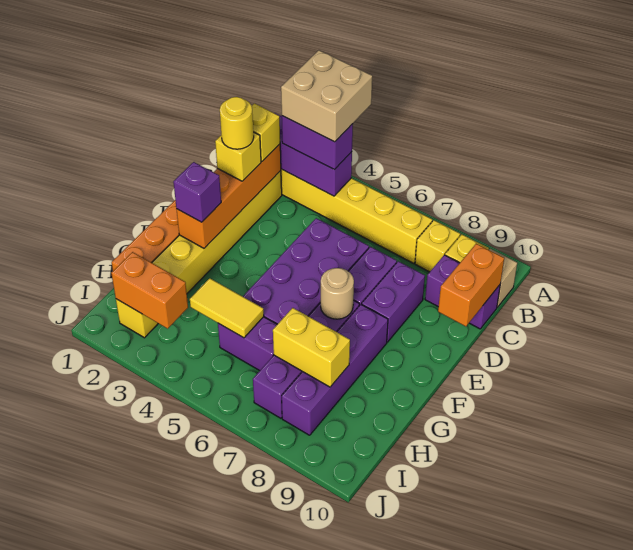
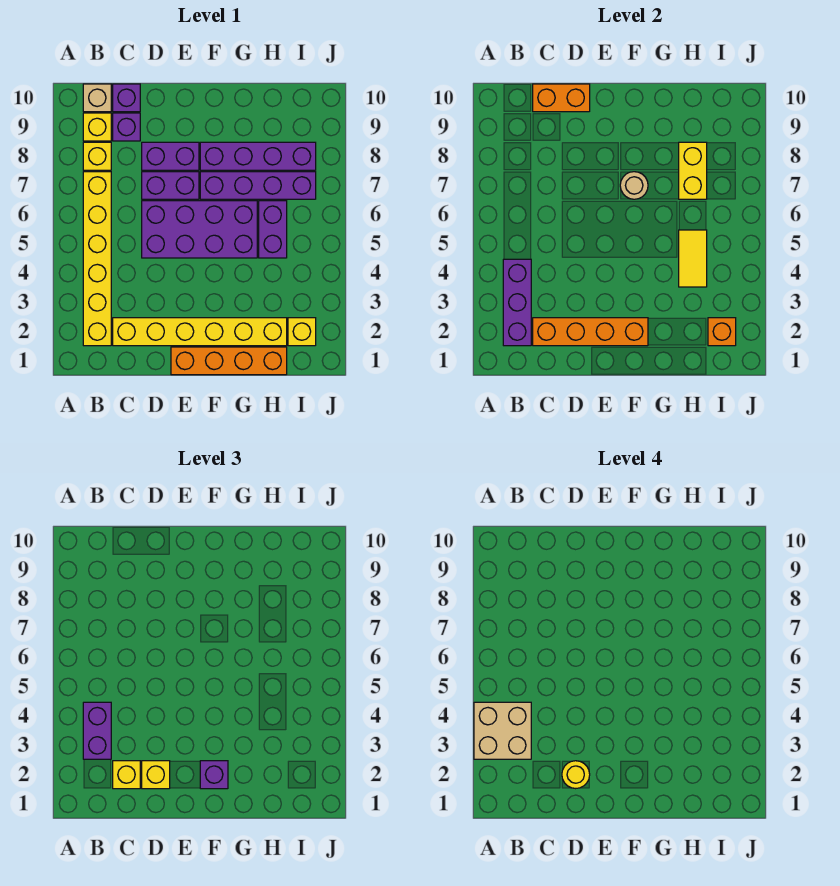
orange brick I2:I3 level 2 -> orange brick I2 level 2

